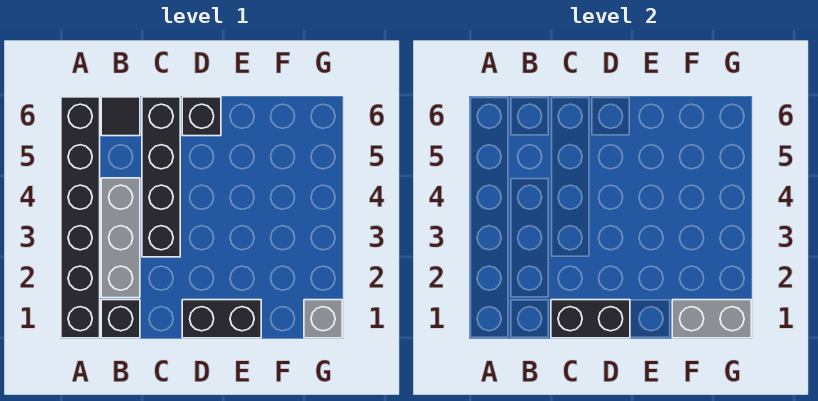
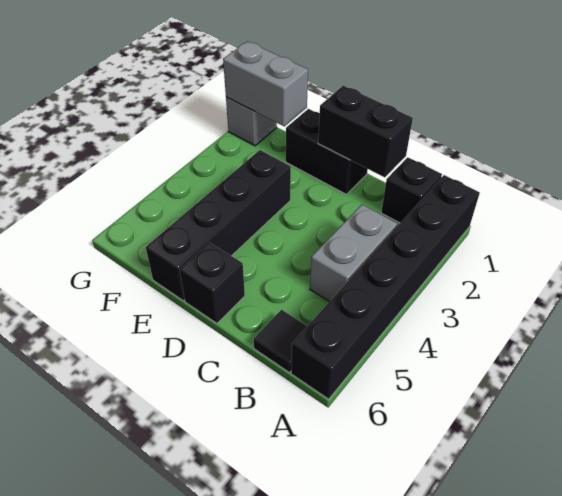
grey brick B2:B4 level 1 -> grey brick B3:B4 level 1
black brick C3:C6 level 1 -> black brick E3:E6 level 1

